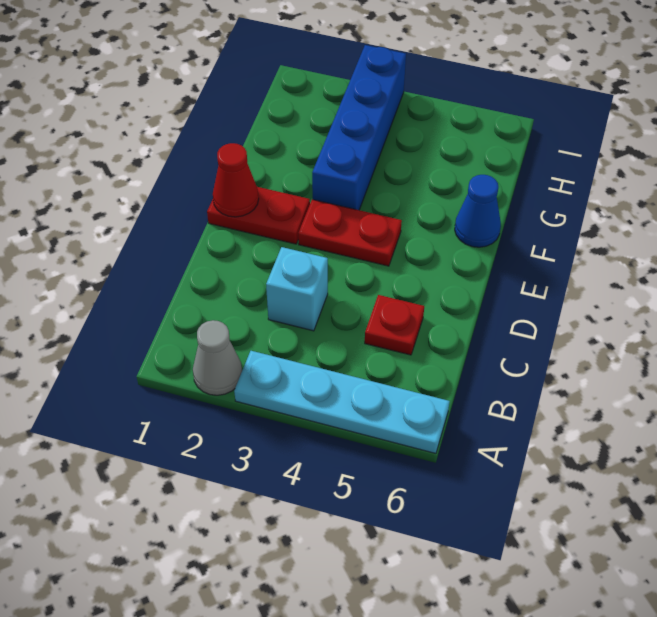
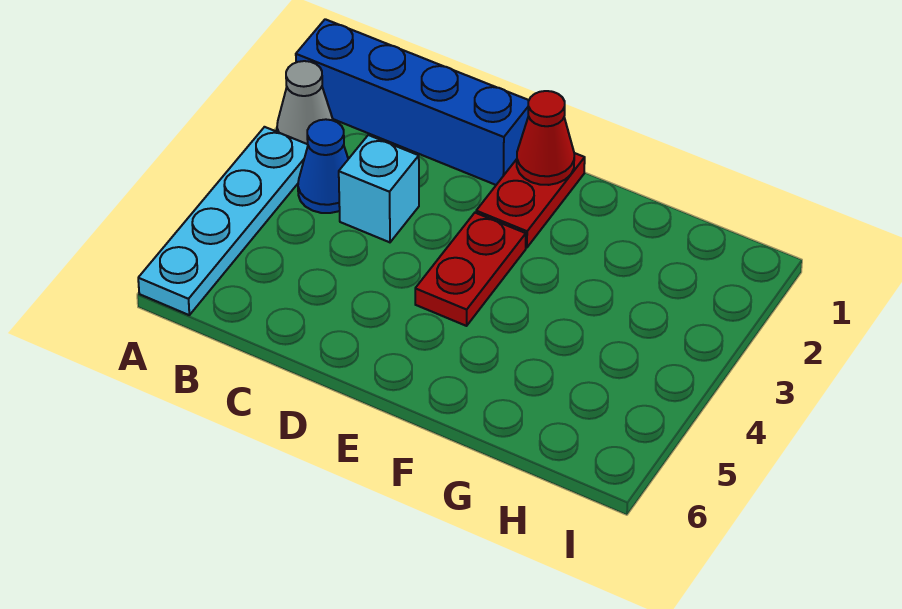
red plate C5 level 1 -> none
blue brick F3:I3 level 1 -> blue brick A1:D1 level 1
blue cone F6 level 1 -> blue cone B3 level 1

